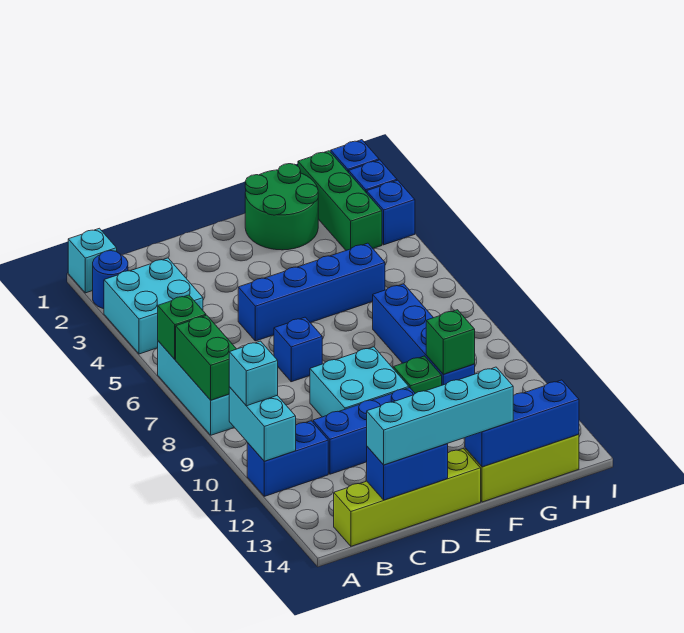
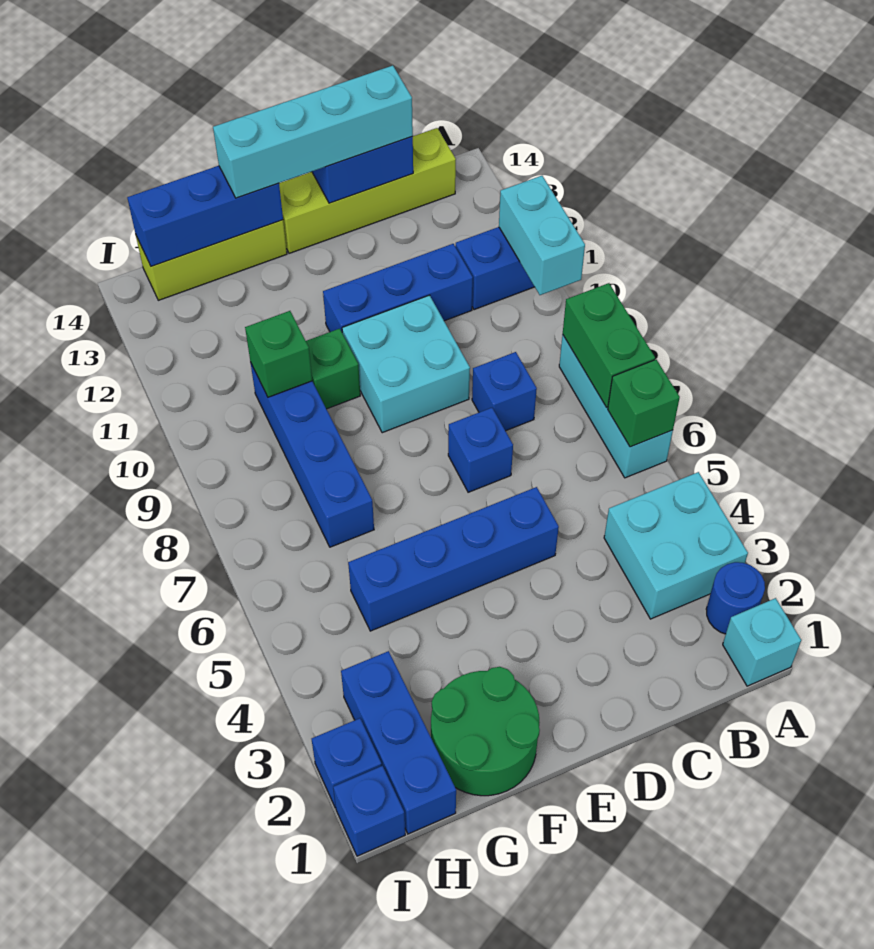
cyan brick A10 level 3 -> none
green brick H1:H3 level 1 -> blue brick H1:H3 level 1
blue brick I3 level 1 -> blue brick C8 level 1

